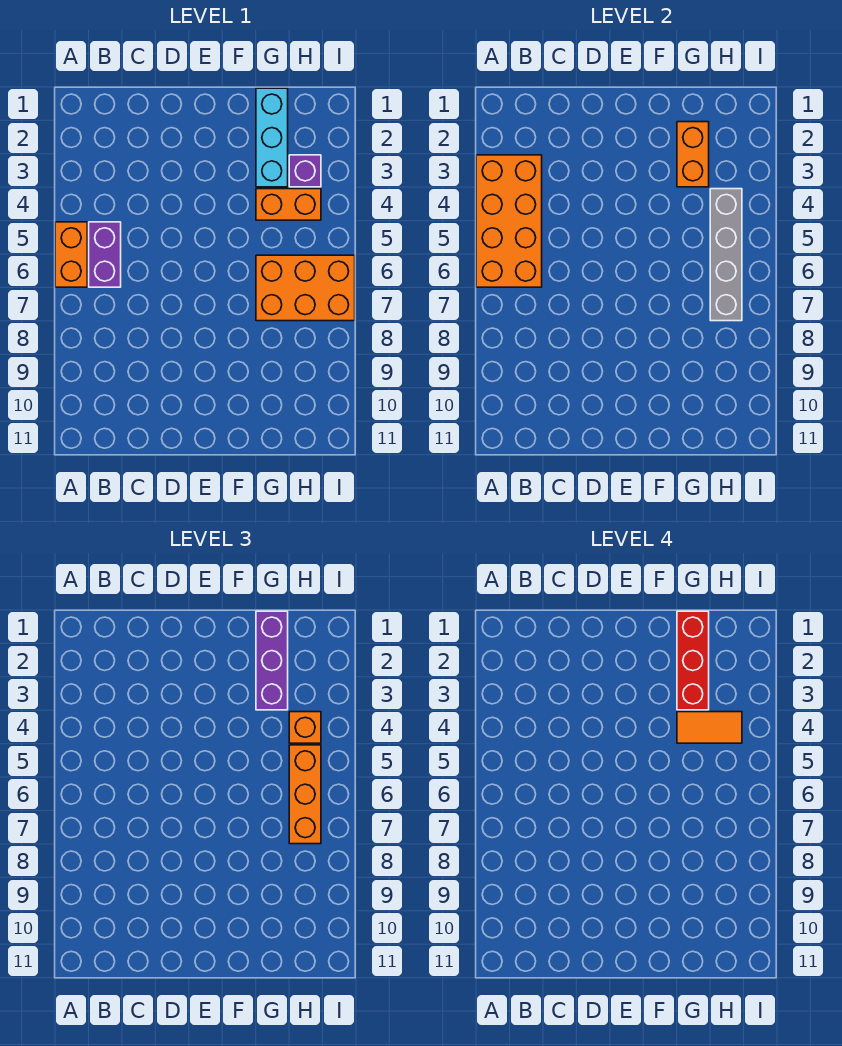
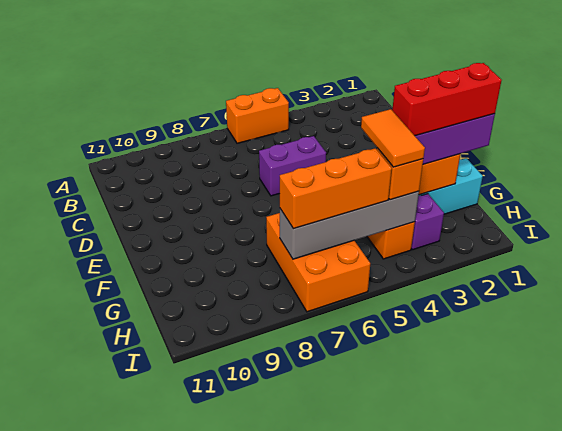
orange brick A3:B6 level 2 -> none
purple brick B5:B6 level 1 -> purple brick D5:D6 level 1

